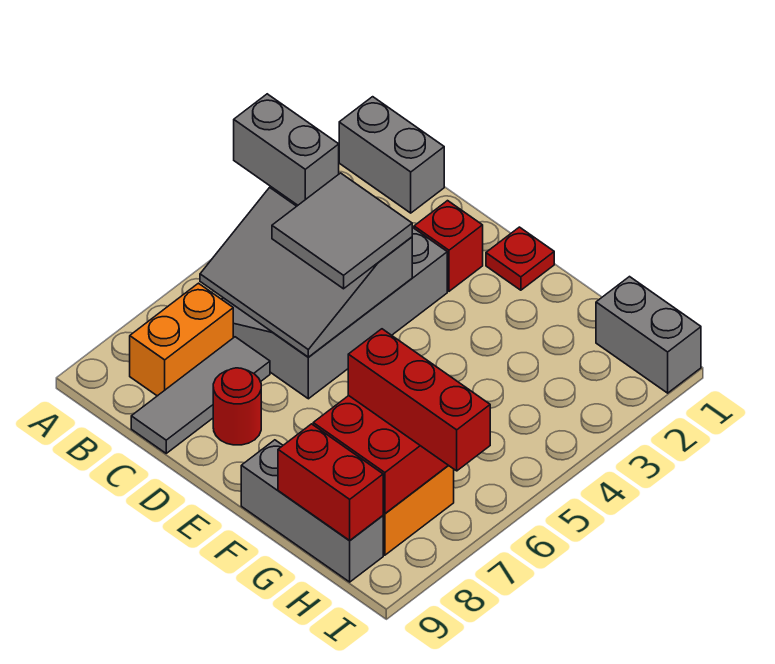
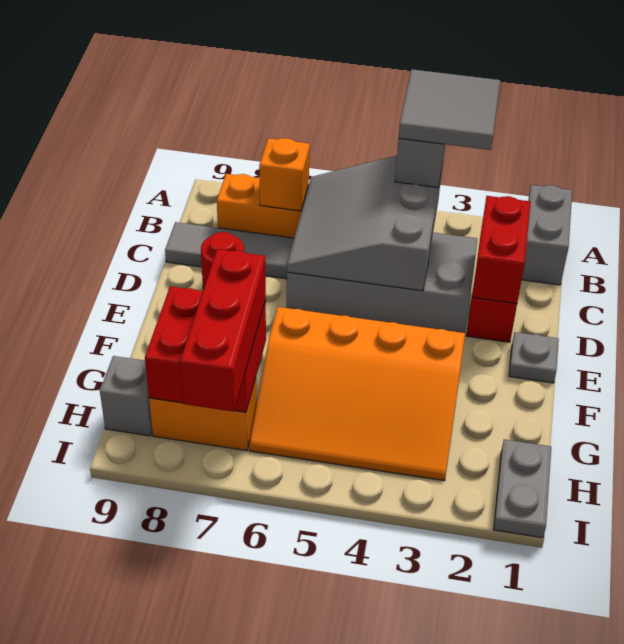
none -> orange brick B7 level 2
grey tile C4:D5 level 3 -> grey tile A3:B4 level 4
red plate E1 level 1 -> grey plate E1 level 1
none -> orange slope F3:H6 level 1 top F
grey brick F9:H9 level 1 -> grey brick H9 level 1
red brick G9:H9 level 2 -> red brick C2:D2 level 2
grey brick H1:I1 level 1 -> grey plate H1:I1 level 1

